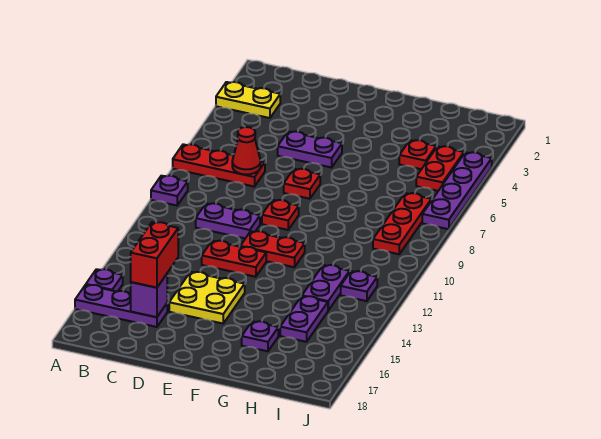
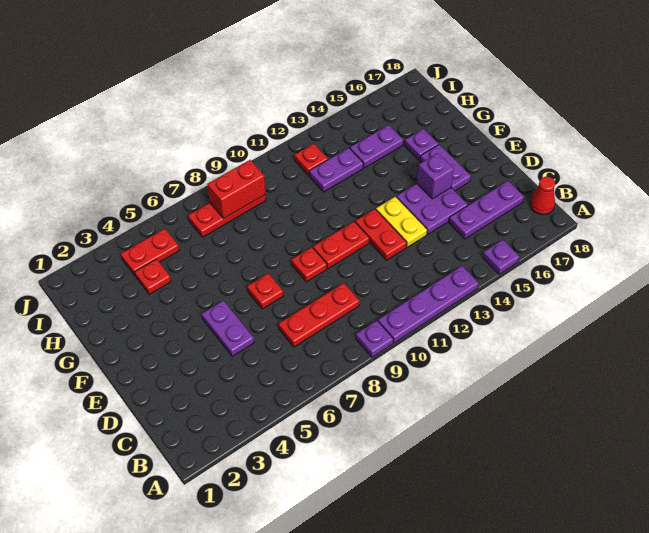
yellow plate A3:B3 level 1 -> yellow plate D13:E13 level 1
red plate A7:C7 level 1 -> red plate C7:C9 level 1
purple plate A16:C16 level 1 -> purple plate C15:C17 level 1
red cone C7 level 2 -> red cone B18 level 1
purple plate C10:D10 level 1 -> purple plate E16:F16 level 1
red brick C15:C16 level 3 -> red brick I8:I9 level 2
purple brick C16 level 2 -> purple brick E15 level 2
yellow plate D14:E15 level 1 -> purple plate D14:E15 level 1
red plate E11:F11 level 1 -> red plate E10:E11 level 1
purple plate I12 level 1 -> red plate I12 level 1
purple plate J4:J7 level 1 -> purple plate A10:A13 level 1

